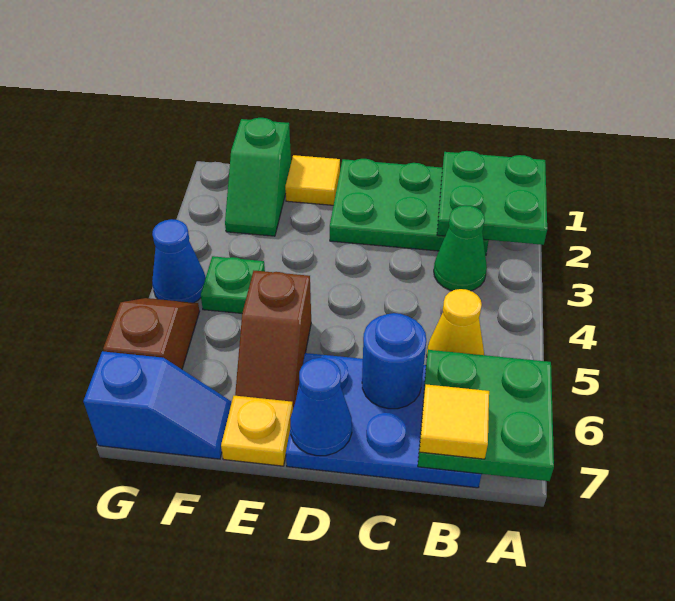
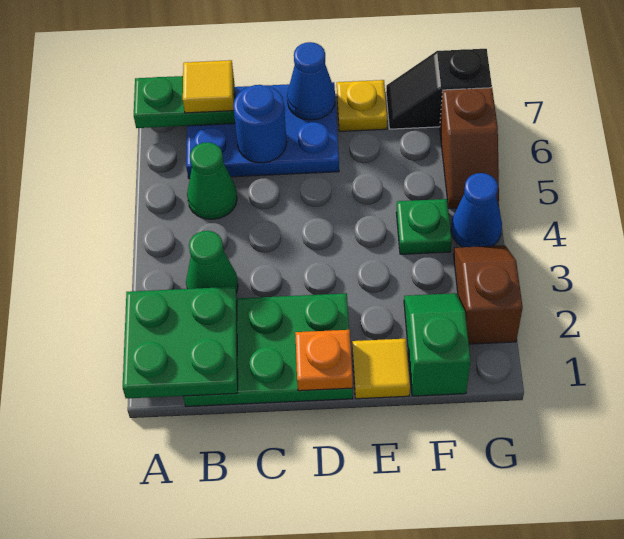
green plate A6:B7 level 2 -> green plate A7:B7 level 2
yellow cone B5 level 1 -> green cone B5 level 1
none -> orange plate D1 level 2
brown slope E5:E6 level 1 top 5 -> brown slope G2:G3 level 1 top 2
blue slope F7:G7 level 1 top G -> black slope F7:G7 level 1 top G

